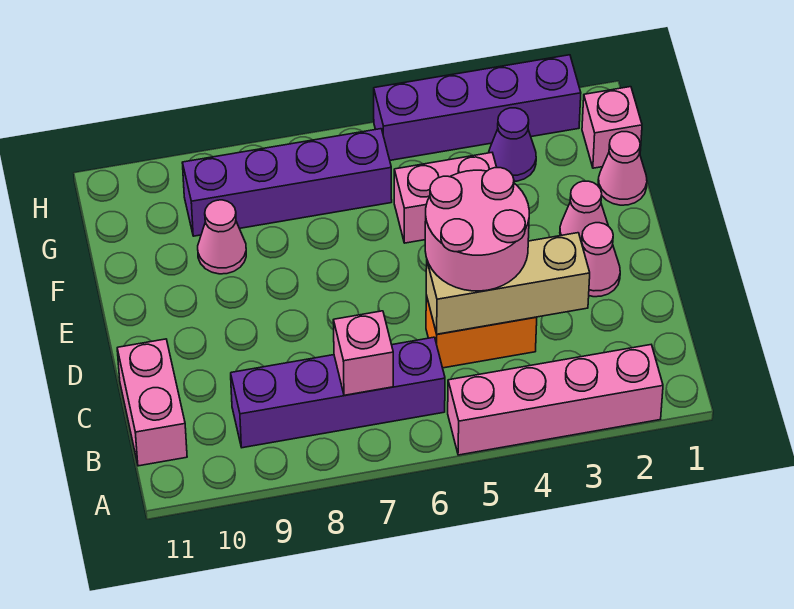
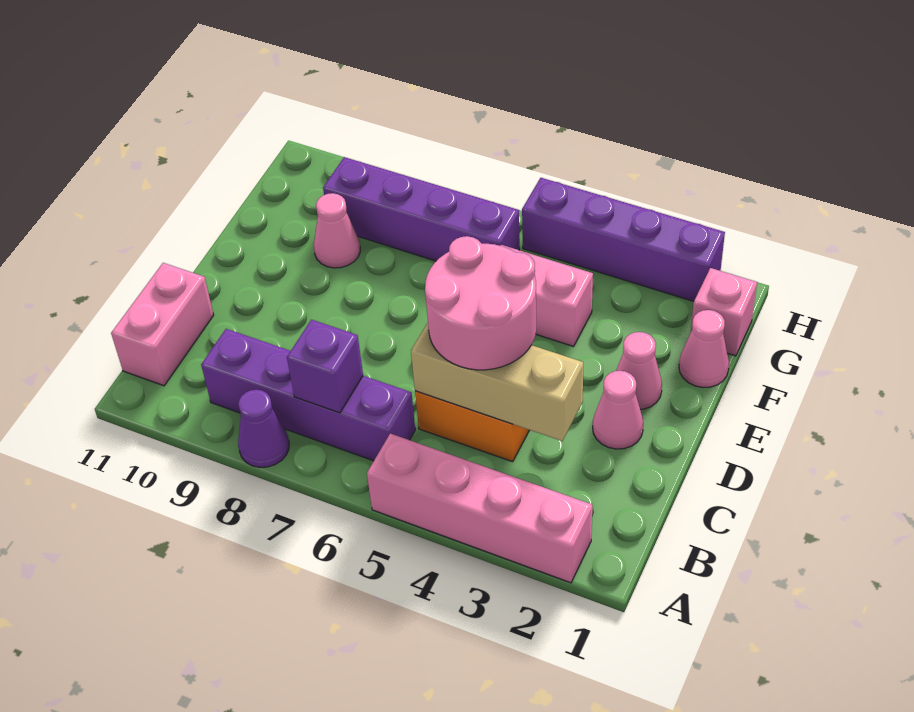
pink brick B7 level 2 -> purple brick B7 level 2
purple cone G3 level 1 -> purple cone A8 level 1

